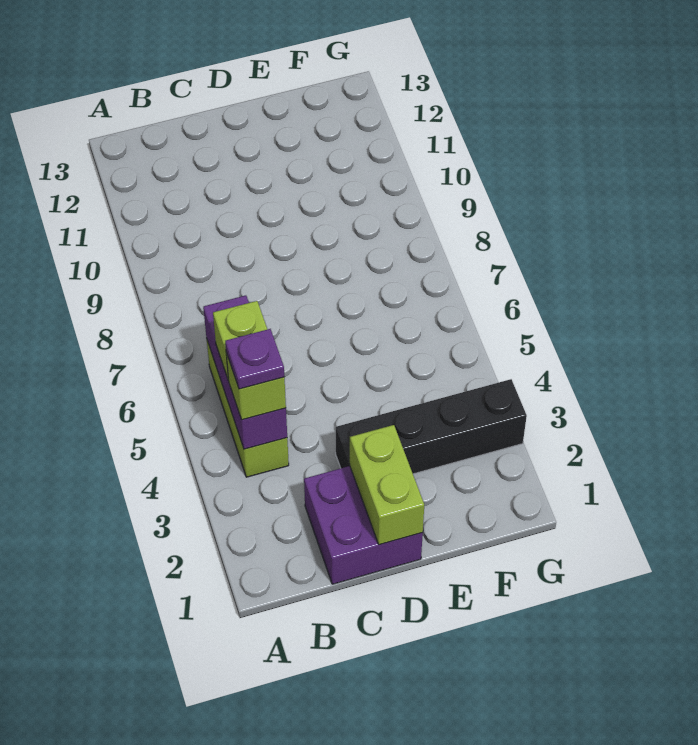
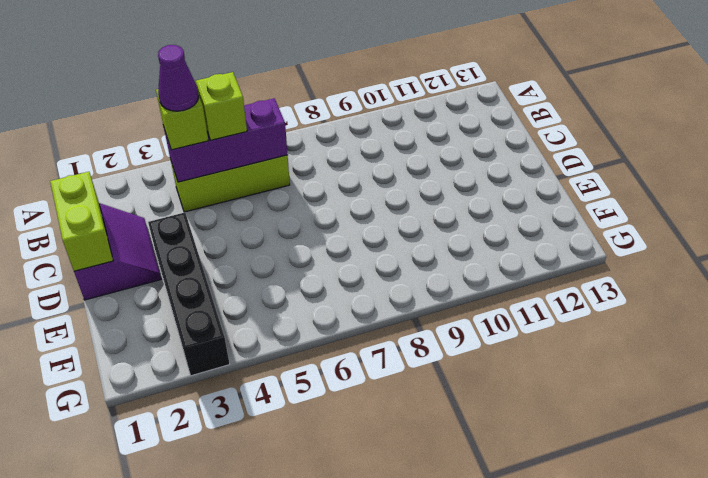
purple plate B4 level 4 -> purple cone B4 level 4
purple brick C1:D2 level 1 -> purple slope C1:D2 level 1 top 1
lime brick D1:D2 level 2 -> lime brick C1:D1 level 2

